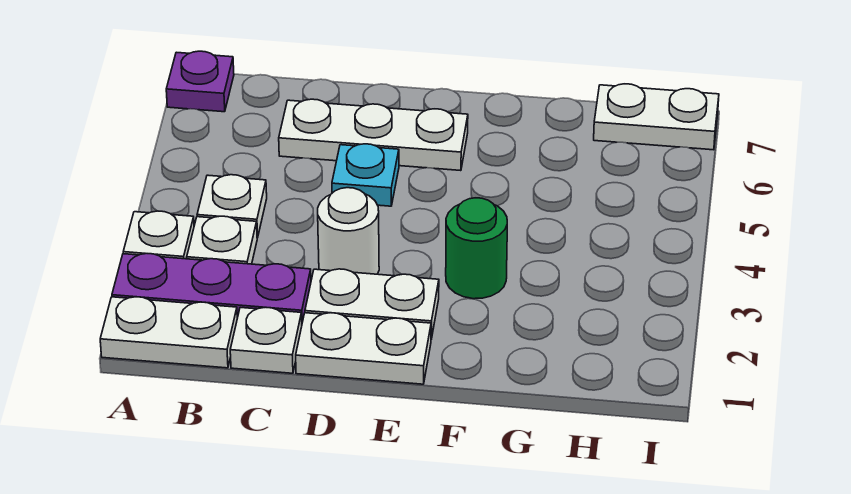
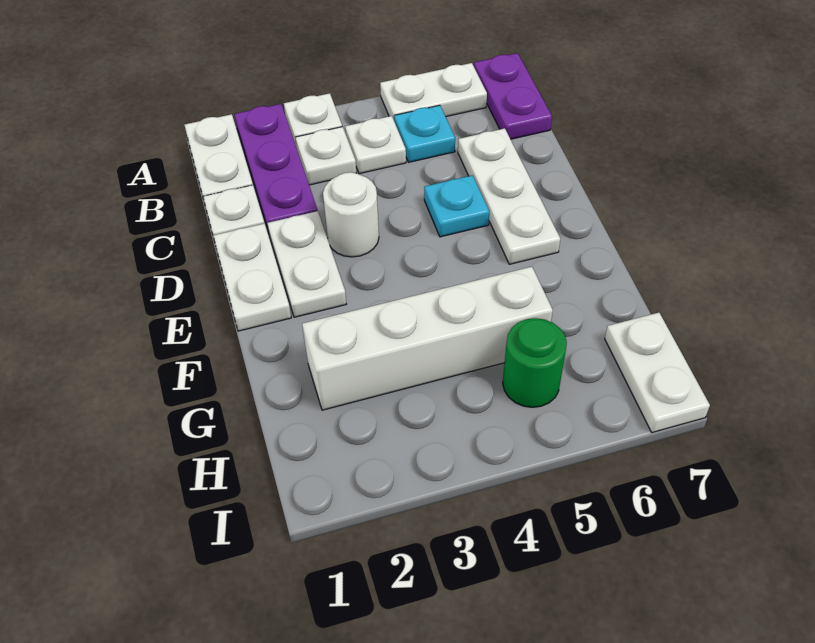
none -> white plate A5:A6 level 1
purple plate A7 level 1 -> purple plate A7:B7 level 1
none -> cyan plate B5 level 1
green round brick F3 level 1 -> green round brick H5 level 1
none -> white brick G2:G5 level 1

